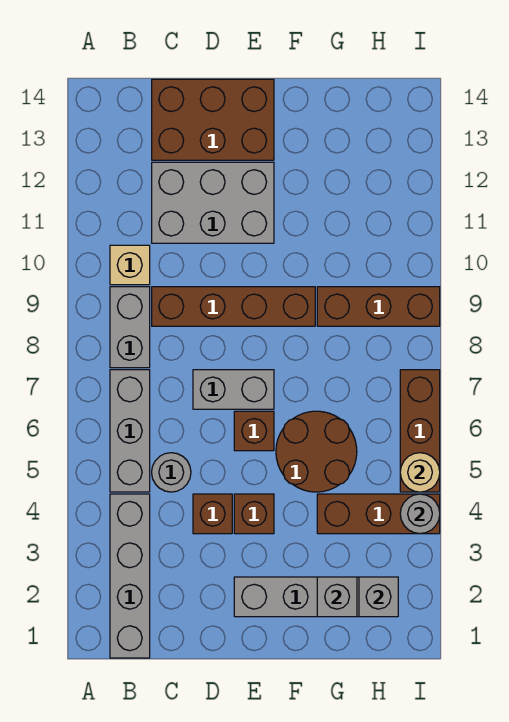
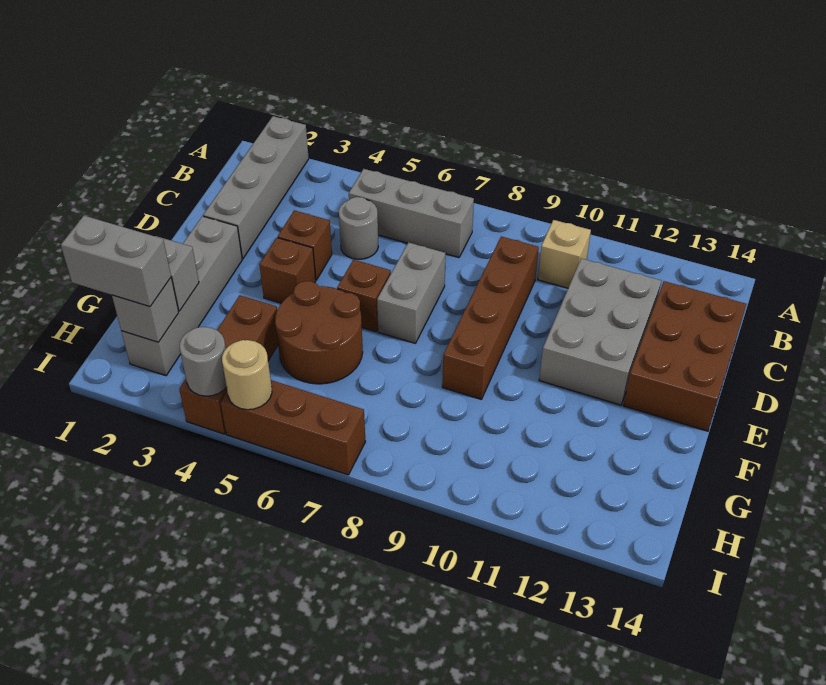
grey brick B1:B4 level 1 -> grey brick A2:D2 level 1
grey brick B8:B9 level 1 -> grey brick H1:H2 level 3
brown brick G9:I9 level 1 -> none

